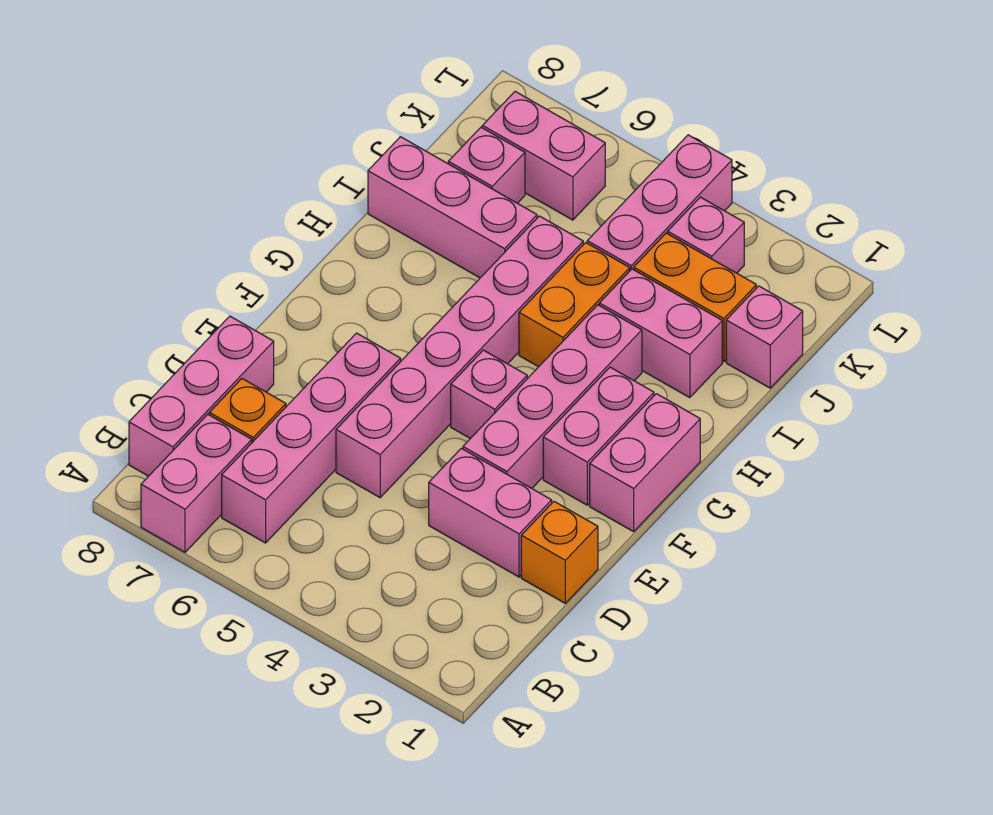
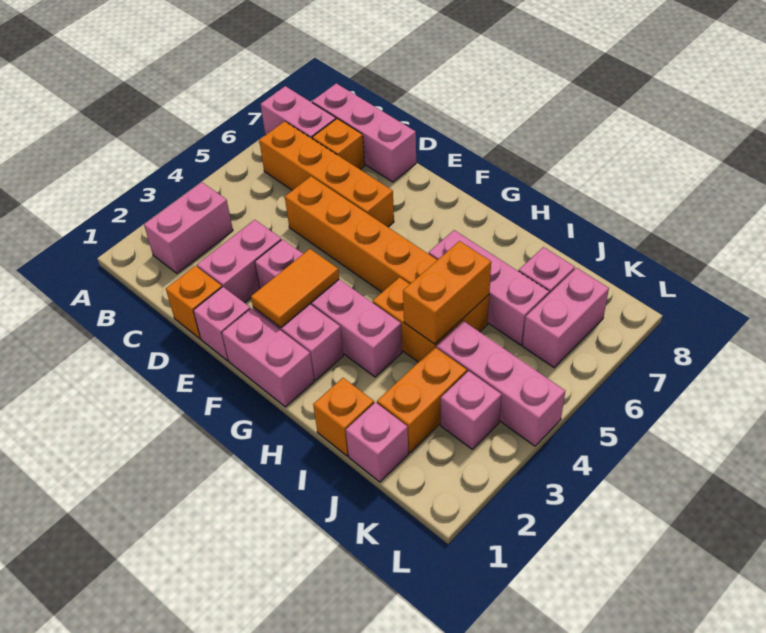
pink brick B6:E6 level 1 -> orange brick B6:E6 level 1
pink brick D5:I5 level 1 -> orange brick D5:I5 level 1
none -> orange tile F2:F3 level 2
pink brick F4 level 1 -> pink brick E1 level 1
none -> orange brick I1 level 1
pink brick I2:I3 level 1 -> pink brick B2:B3 level 1
none -> orange brick I4:I5 level 2
pink brick I6:I8 level 1 -> pink brick H6:J6 level 1

